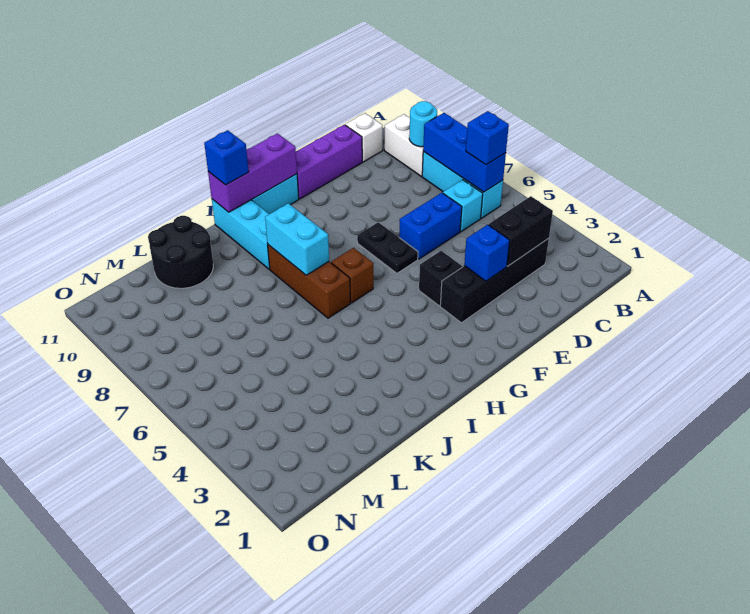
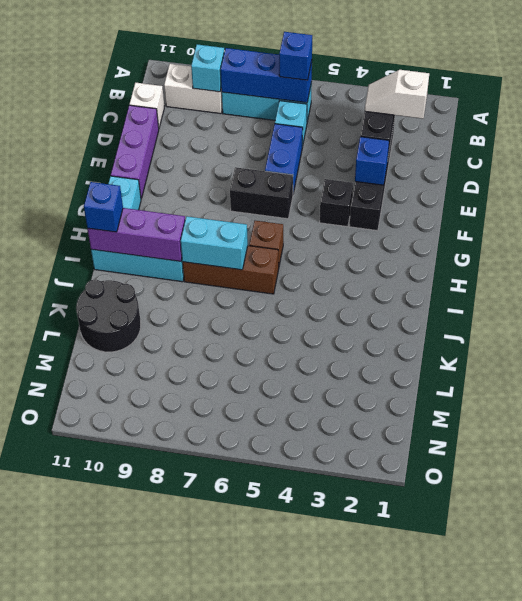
cyan round brick B9 level 2 -> cyan brick B9 level 2
none -> white slope C2:C3 level 3 top 2
black plate F6:F7 level 1 -> black brick F6:F7 level 1
purple brick G11:I11 level 2 -> purple brick I9:I11 level 2

